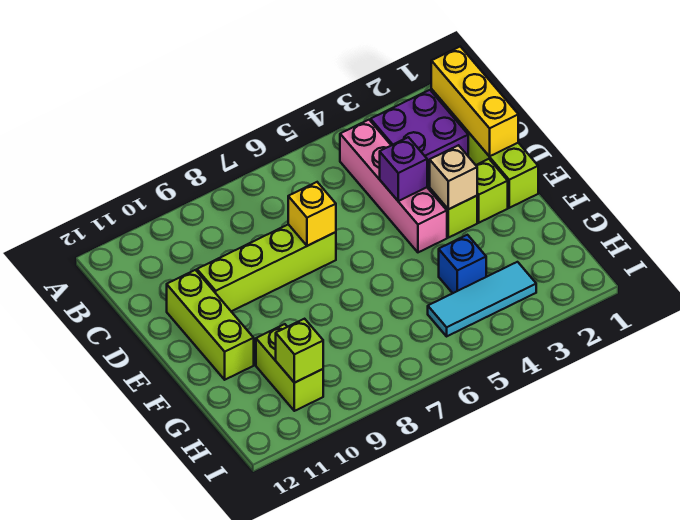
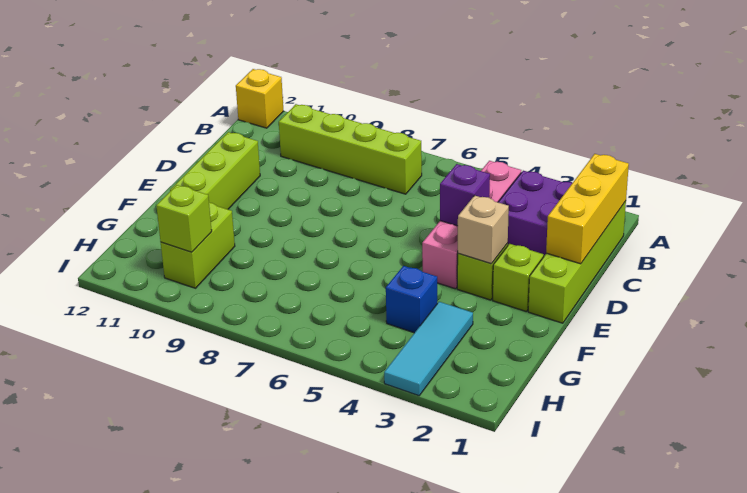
lime brick D7:D10 level 1 -> lime brick B7:B10 level 1
yellow brick D7 level 2 -> yellow brick A12 level 1
cyan tile H3:H5 level 1 -> cyan tile G3:I3 level 1

